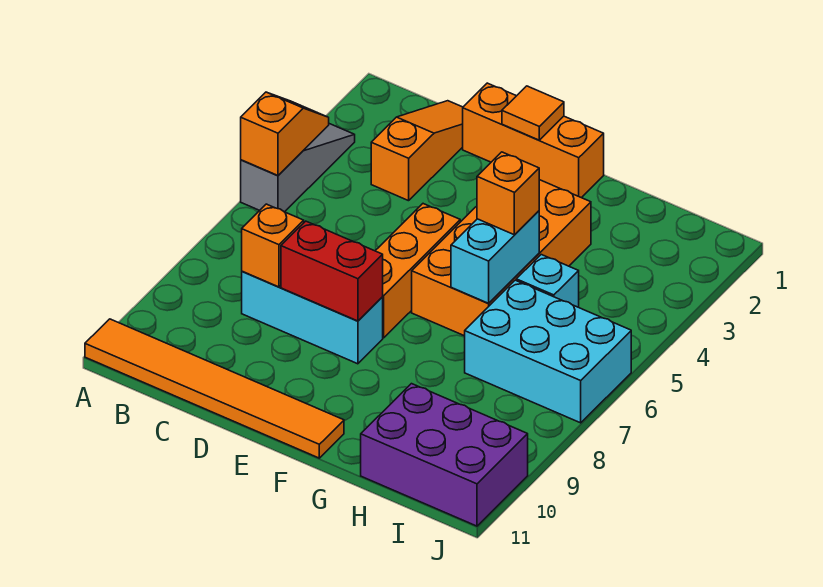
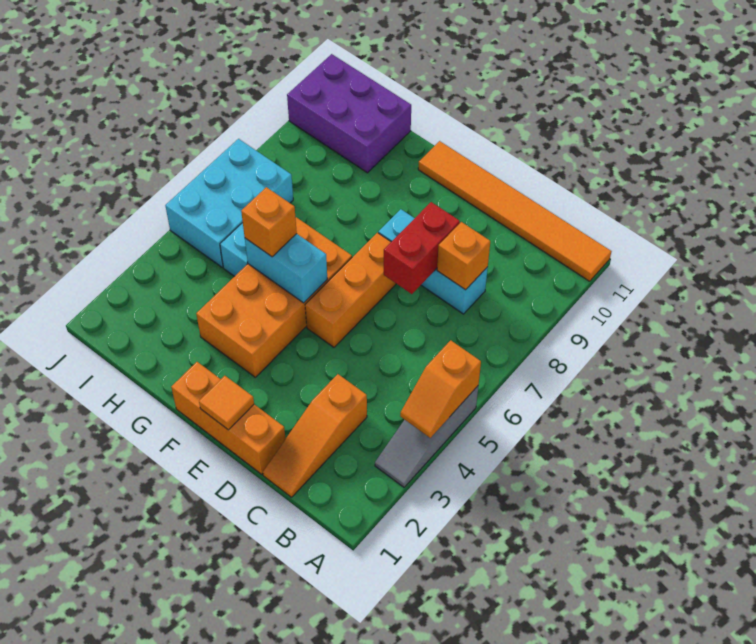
red brick D8:E8 level 2 -> red brick D7:D8 level 2
cyan brick G5:G6 level 2 -> cyan brick F5:G5 level 2
cyan brick H6:J7 level 1 -> cyan brick I5:J7 level 1

